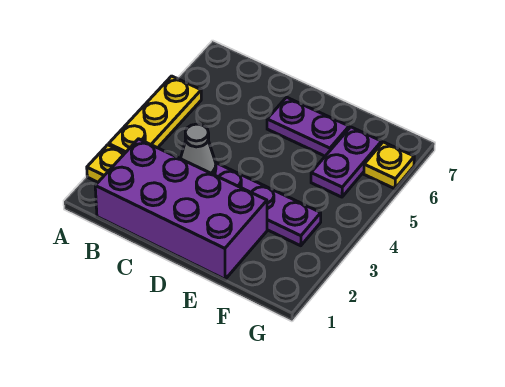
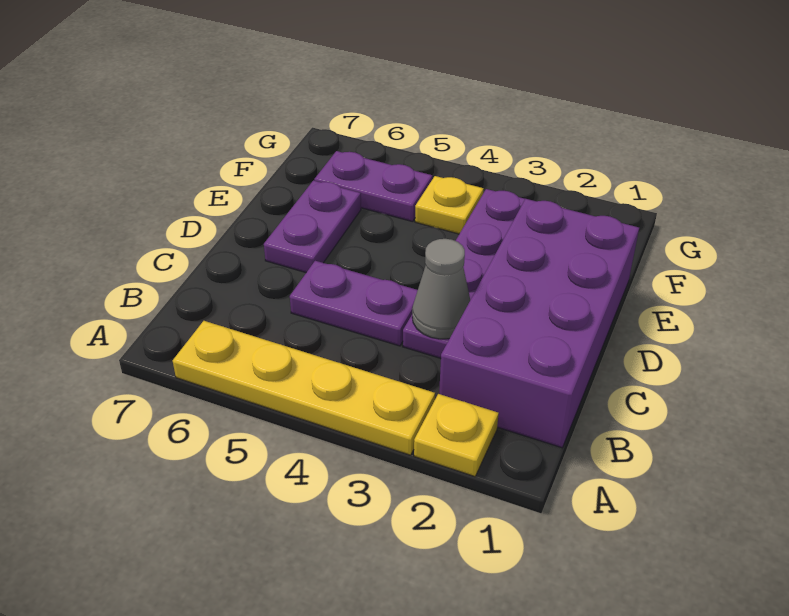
yellow plate A3:A5 level 1 -> yellow plate A3:A6 level 1
none -> purple plate C4:C5 level 1
yellow plate G6 level 1 -> yellow plate F4 level 1

